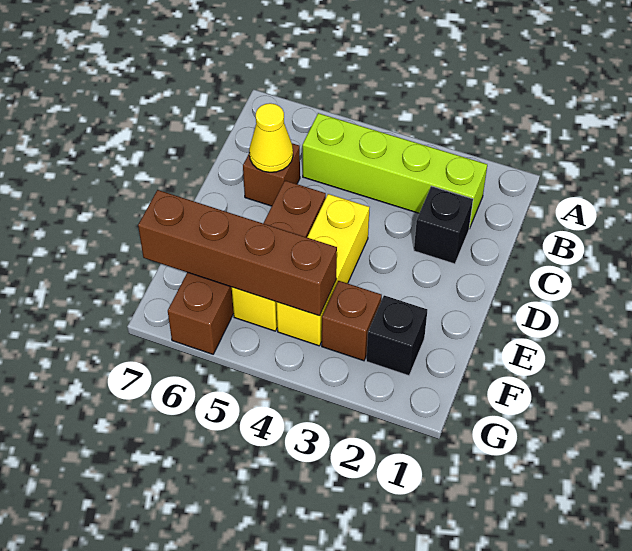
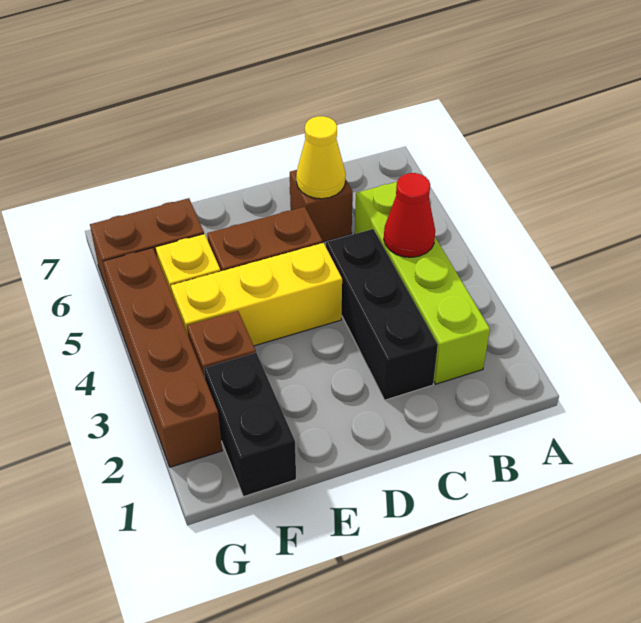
none -> red cone B4 level 2
black brick C2 level 1 -> black brick C2:C4 level 1
black brick F2 level 1 -> black brick F1:F2 level 1
brown brick F4:F7 level 2 -> brown brick G2:G5 level 1

